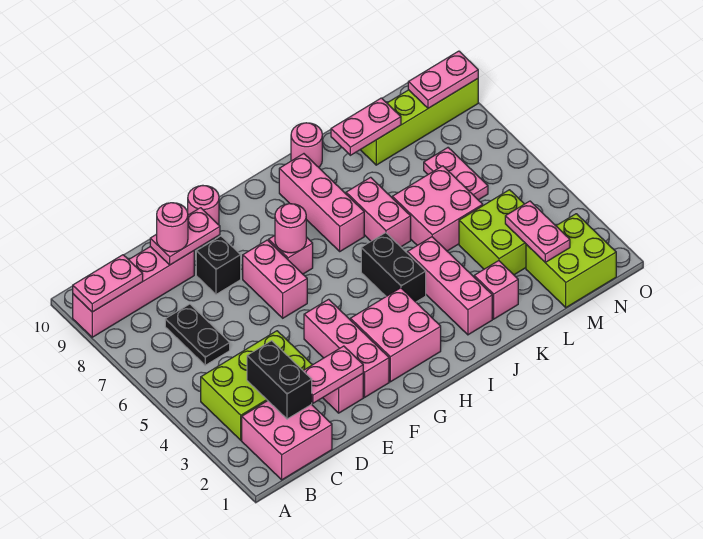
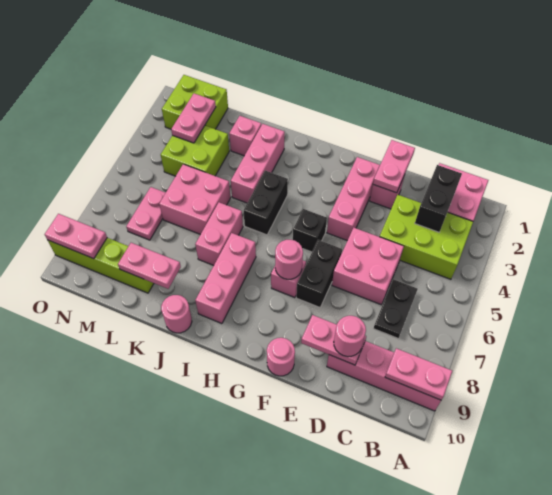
pink plate D2:E2 level 2 -> pink plate E1:E2 level 2
black brick E8 level 1 -> black brick G5 level 1
pink brick F6:F7 level 1 -> black brick F6:F7 level 1
pink brick G2:H3 level 1 -> pink brick D5:E6 level 1

